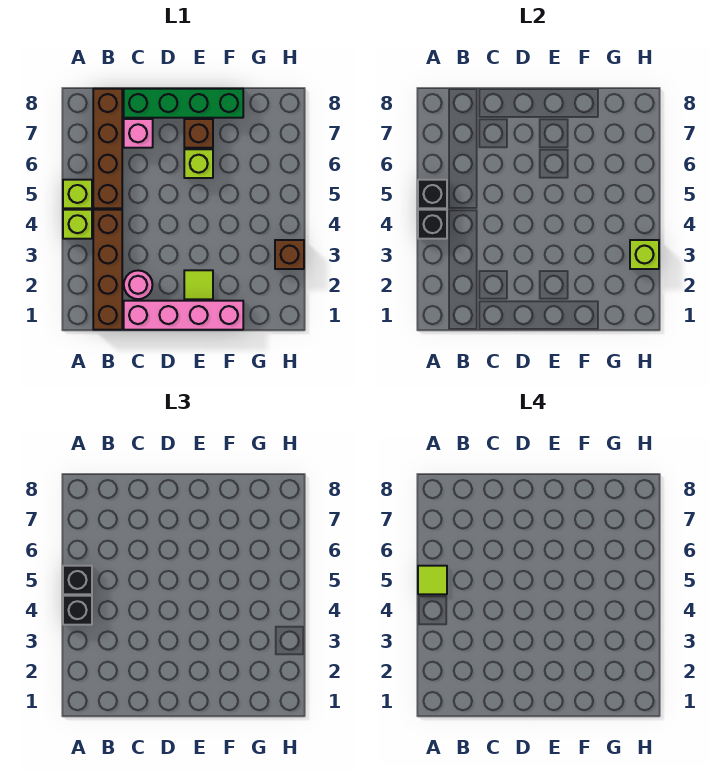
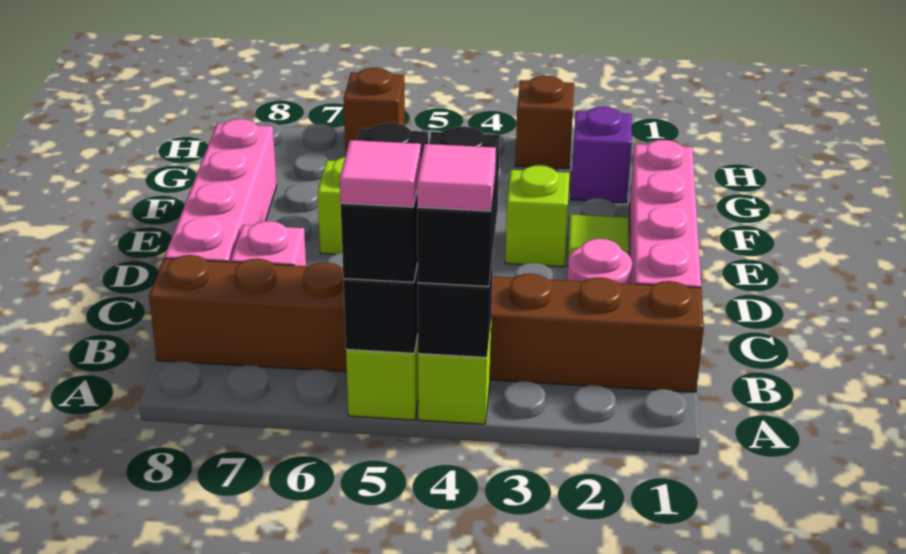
black brick A4 level 3 -> black brick A4:B4 level 3
none -> pink tile A4 level 4
black brick A5 level 3 -> black brick A5:B5 level 3
lime tile A5 level 4 -> pink tile A5 level 4
green brick C8:F8 level 1 -> pink brick C8:F8 level 1
brown brick E7 level 1 -> brown brick H6 level 1
none -> purple brick G2 level 1
lime brick H3 level 2 -> lime brick E3 level 1

